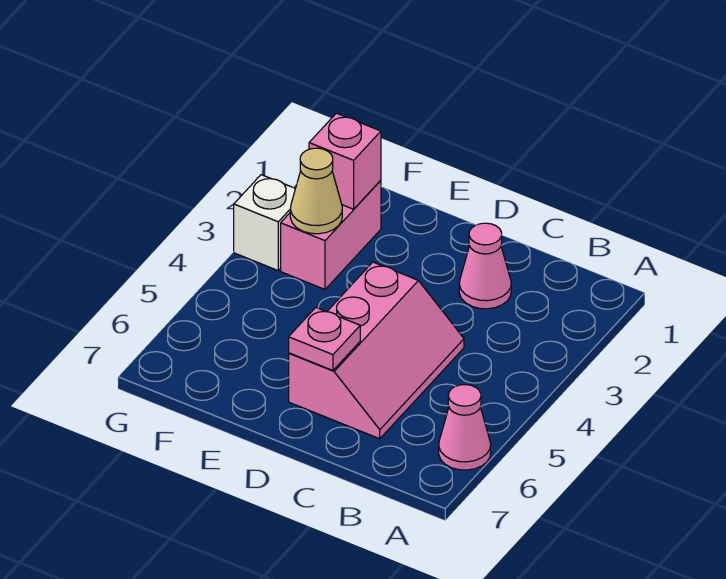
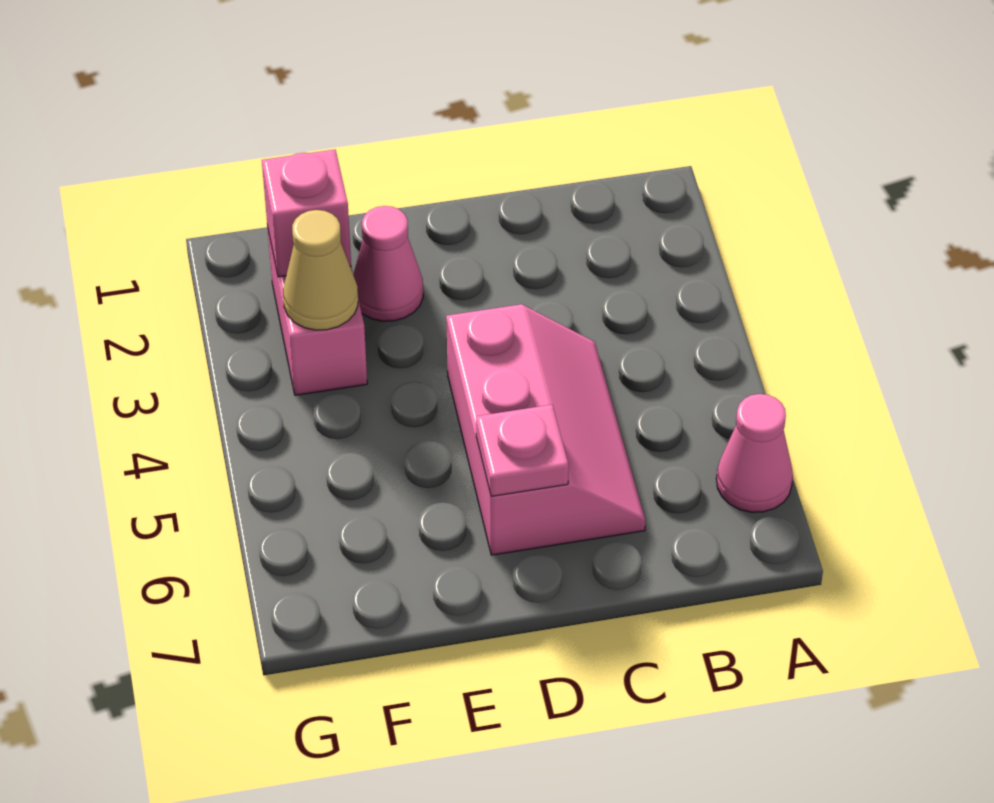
pink cone C2 level 1 -> pink cone E2 level 1
white brick G3 level 1 -> none

